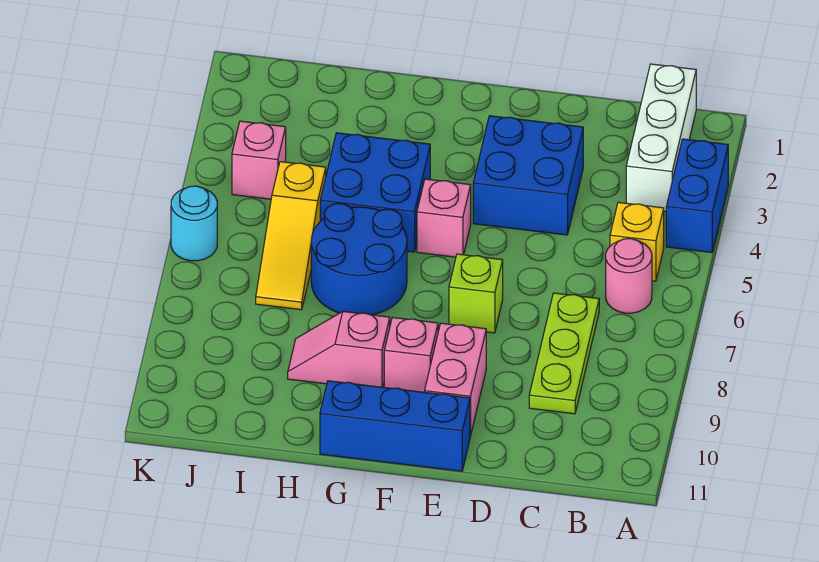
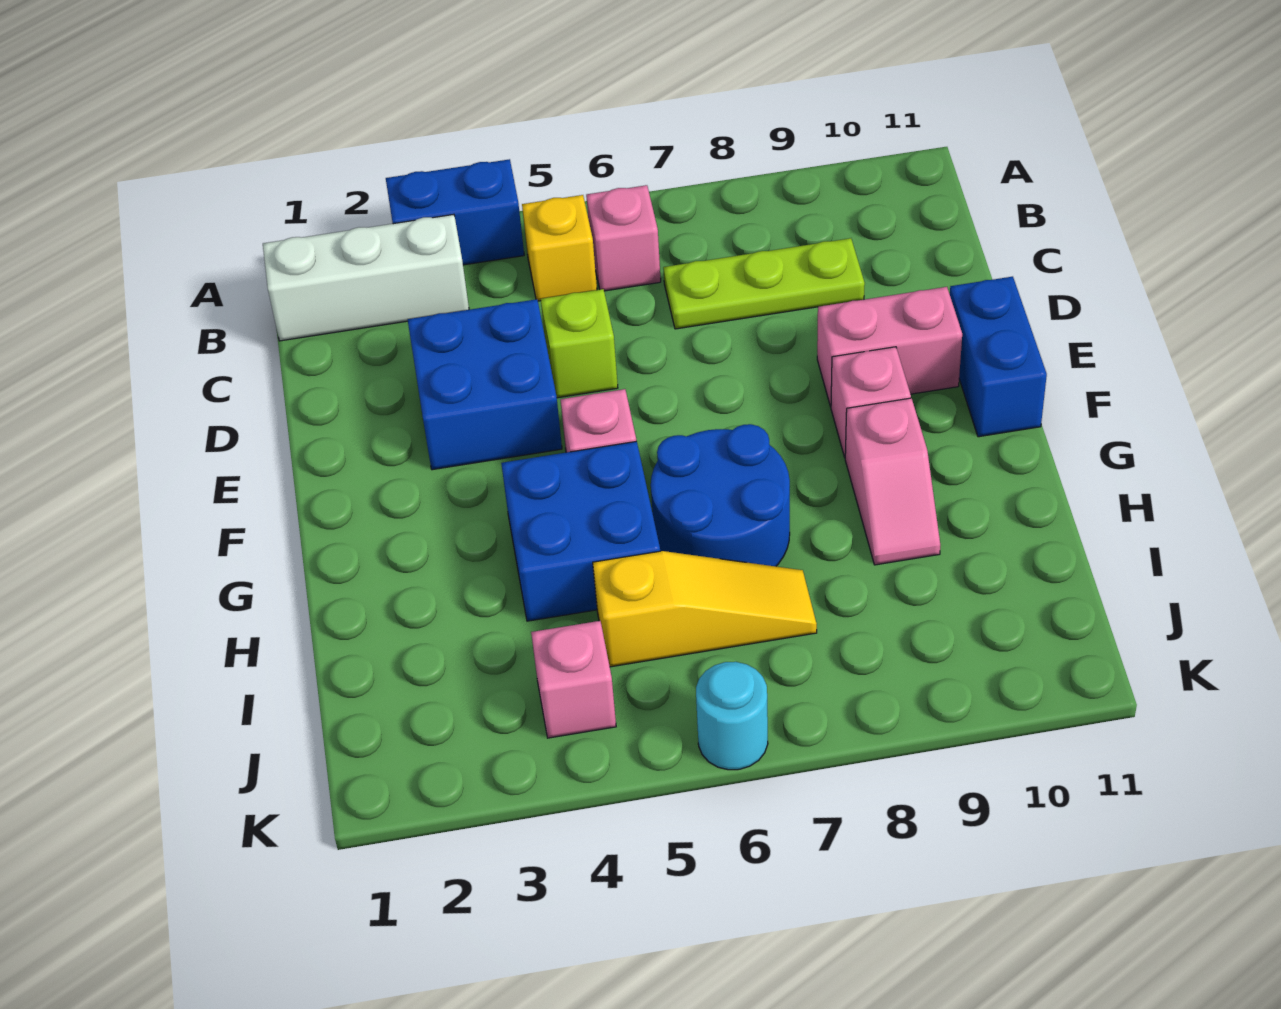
pink round brick B6 level 1 -> pink brick B6 level 1
lime brick E7 level 1 -> lime brick D5 level 1
blue brick E11:G11 level 1 -> blue brick E11:F11 level 1

